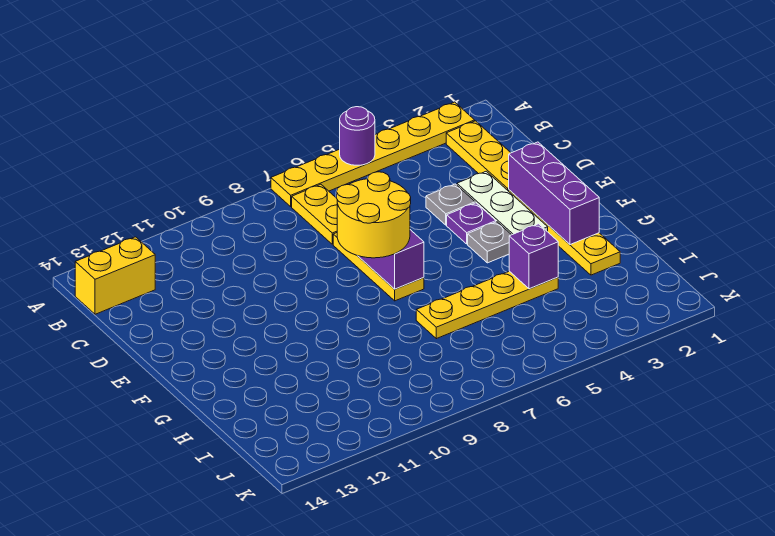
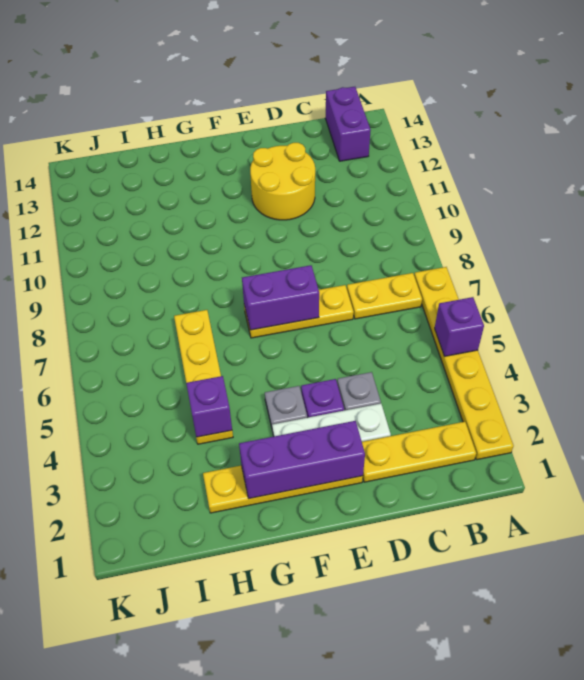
purple round brick A5 level 2 -> purple brick A5 level 2
yellow brick B13:B14 level 1 -> purple brick B13:B14 level 1
yellow round brick E7:F8 level 3 -> yellow round brick D11:E12 level 1

